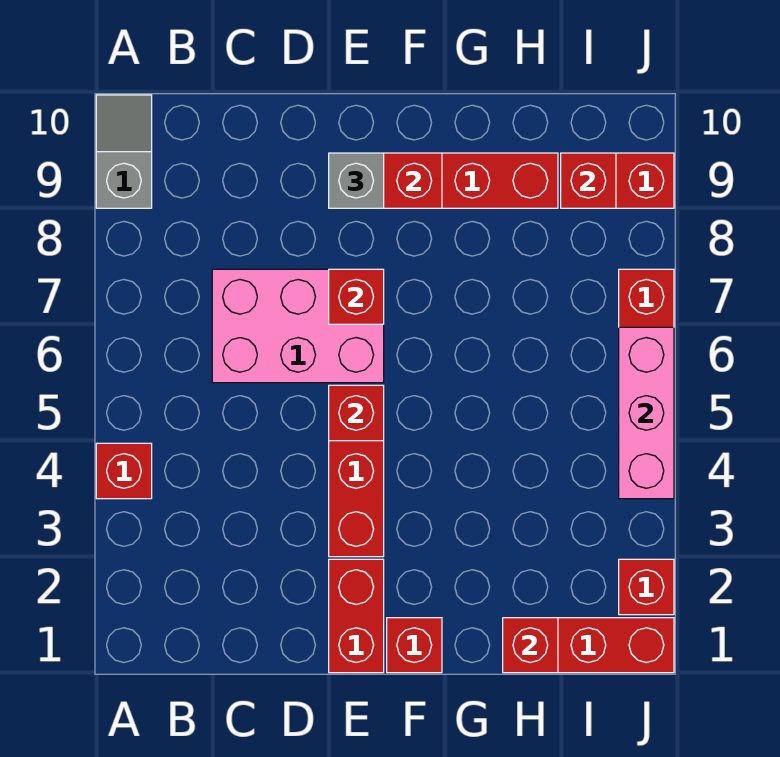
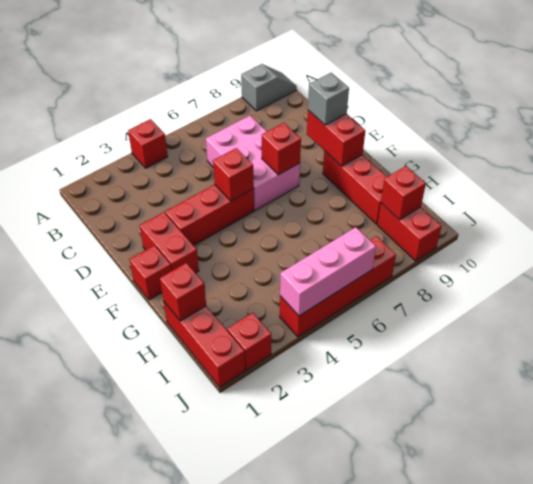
red brick E1:E2 level 1 -> red brick E2:F2 level 1

